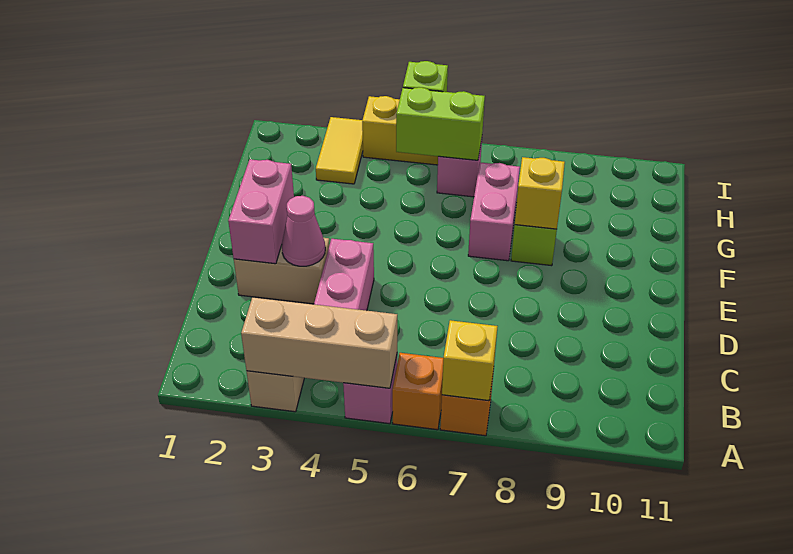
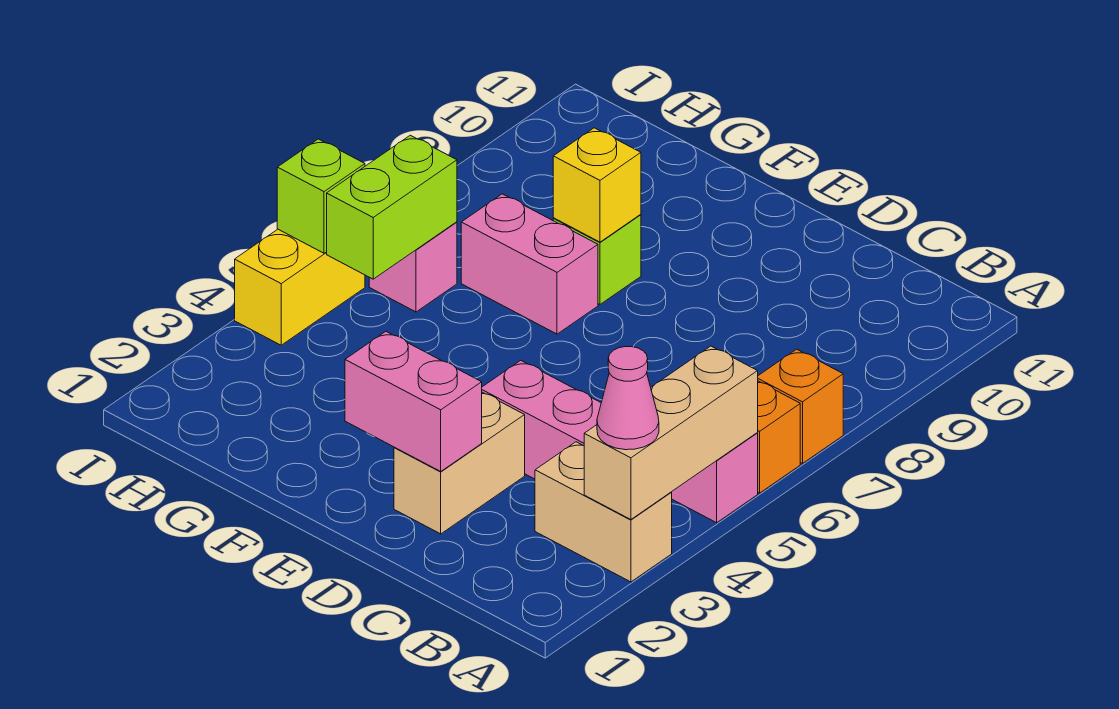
yellow brick A7 level 2 -> none
pink cone D3 level 2 -> pink cone A3 level 3
yellow tile H3:I3 level 1 -> none

